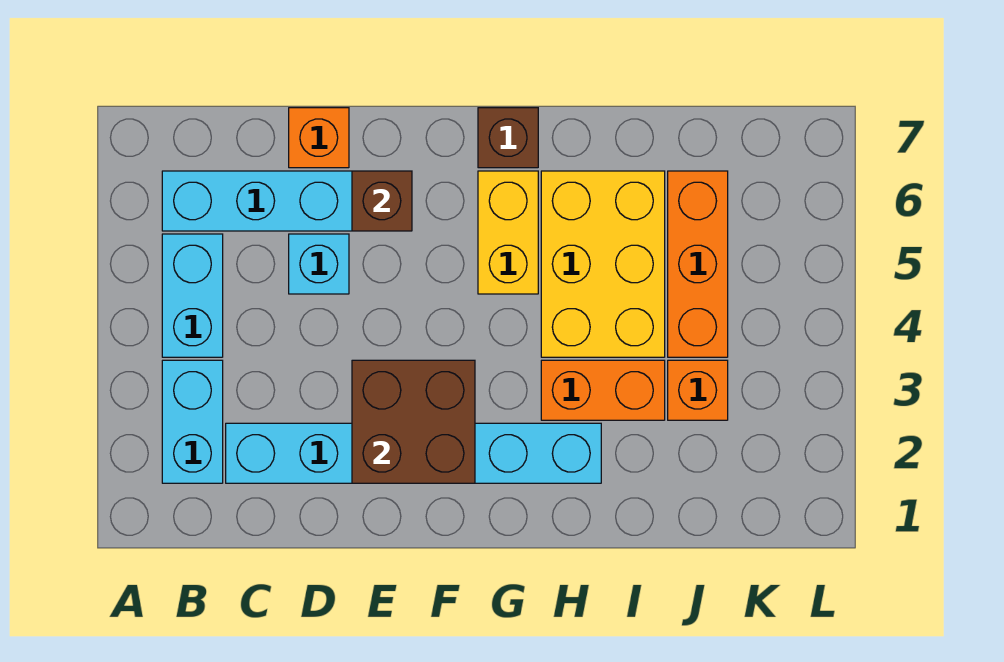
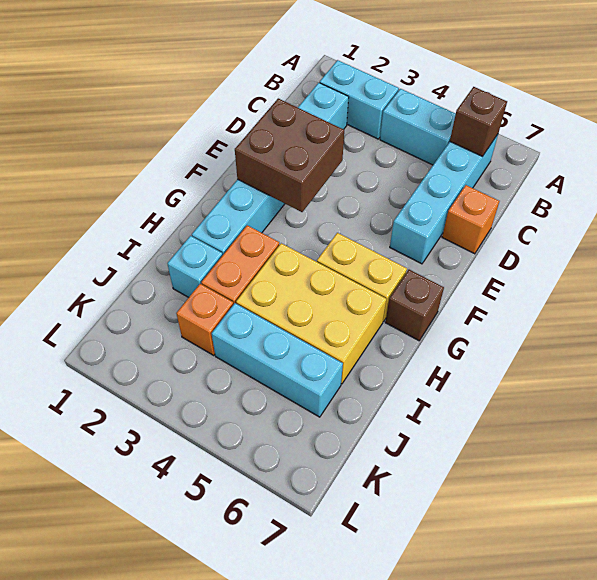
cyan brick D5 level 1 -> cyan brick I2 level 1
brown brick E6 level 2 -> brown brick B6 level 2
orange brick J4:J6 level 1 -> cyan brick J4:J6 level 1

